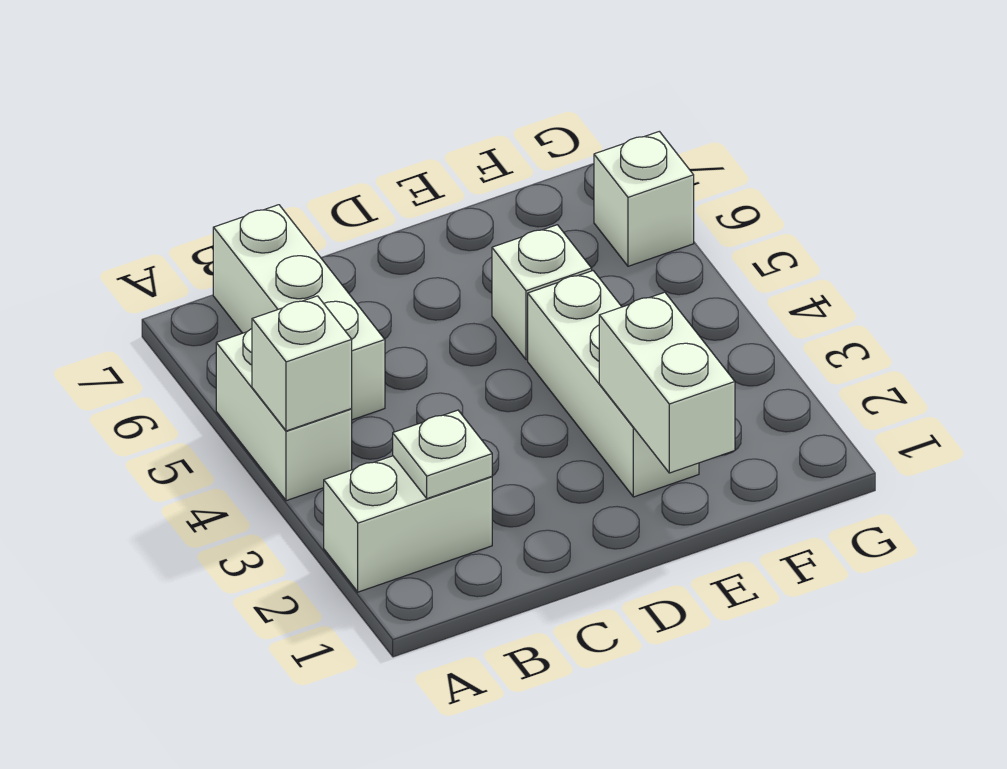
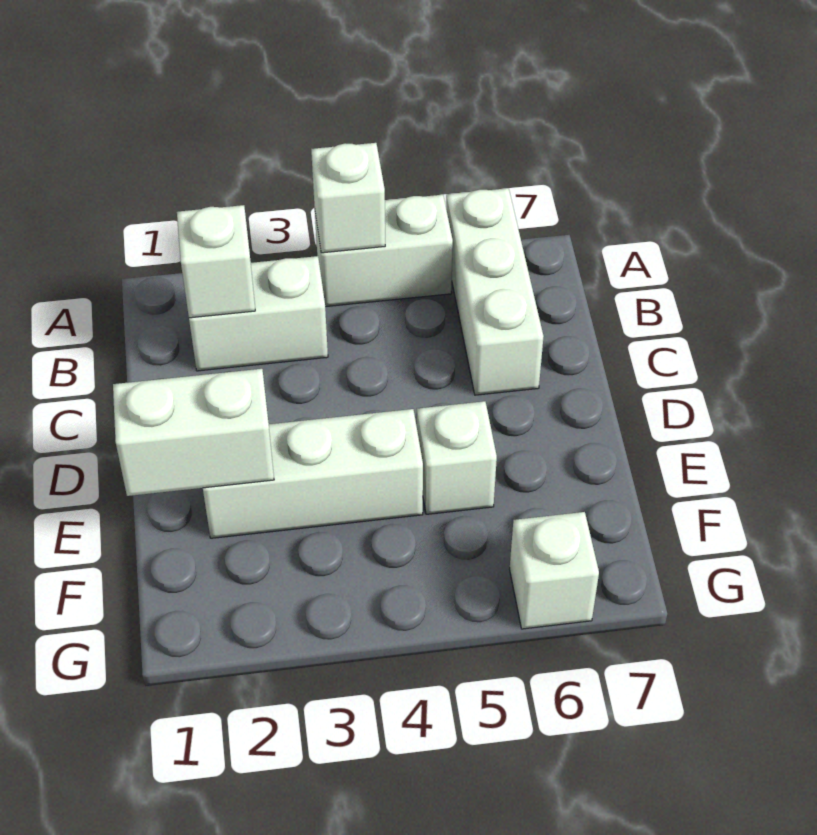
white brick A2:B2 level 1 -> white brick B2:B3 level 1
white plate B2 level 2 -> white brick B2 level 2
white brick B5:B7 level 1 -> white brick A6:C6 level 1

